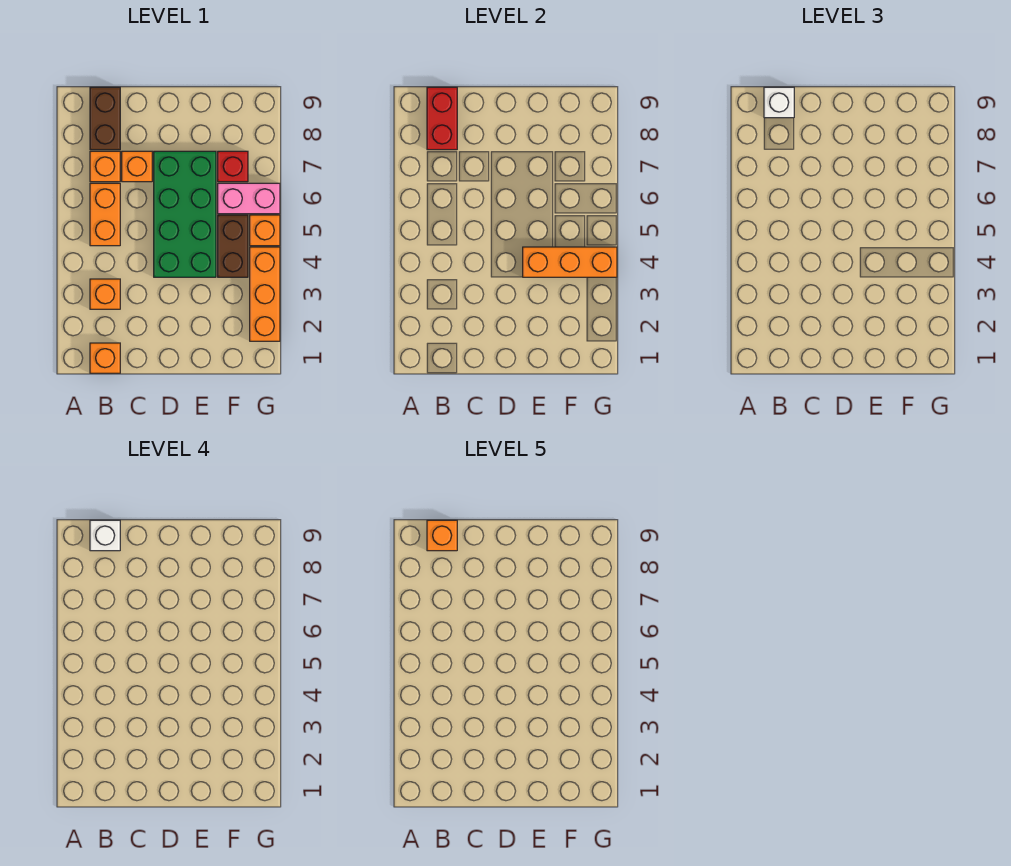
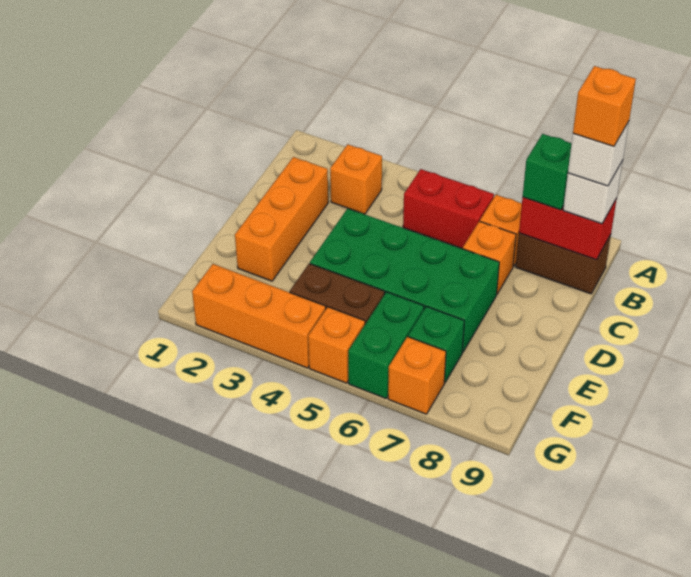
orange brick B1 level 1 -> orange brick G7 level 1
orange brick B5:B6 level 1 -> red brick B5:B6 level 1
none -> green brick B8 level 3
orange brick E4:G4 level 2 -> orange brick C2:E2 level 1
pink brick F6:G6 level 1 -> green brick F6:G6 level 1
red brick F7 level 1 -> green brick F7 level 1

